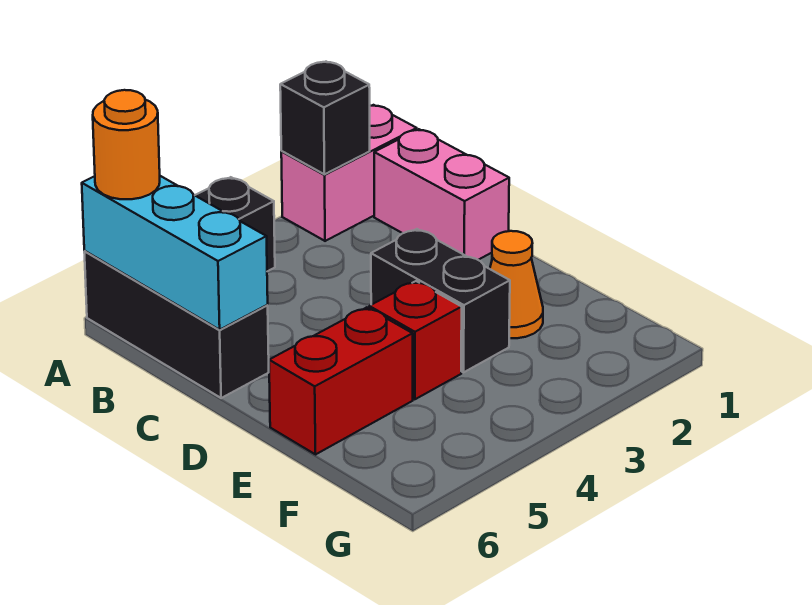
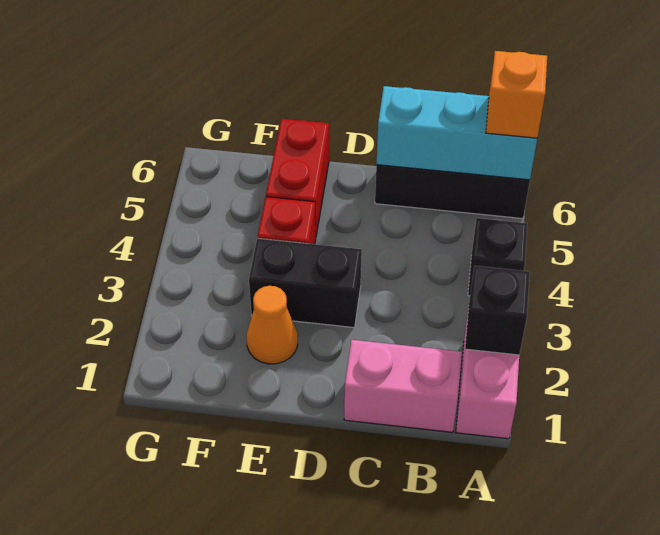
orange round brick A6 level 3 -> orange brick A6 level 3

